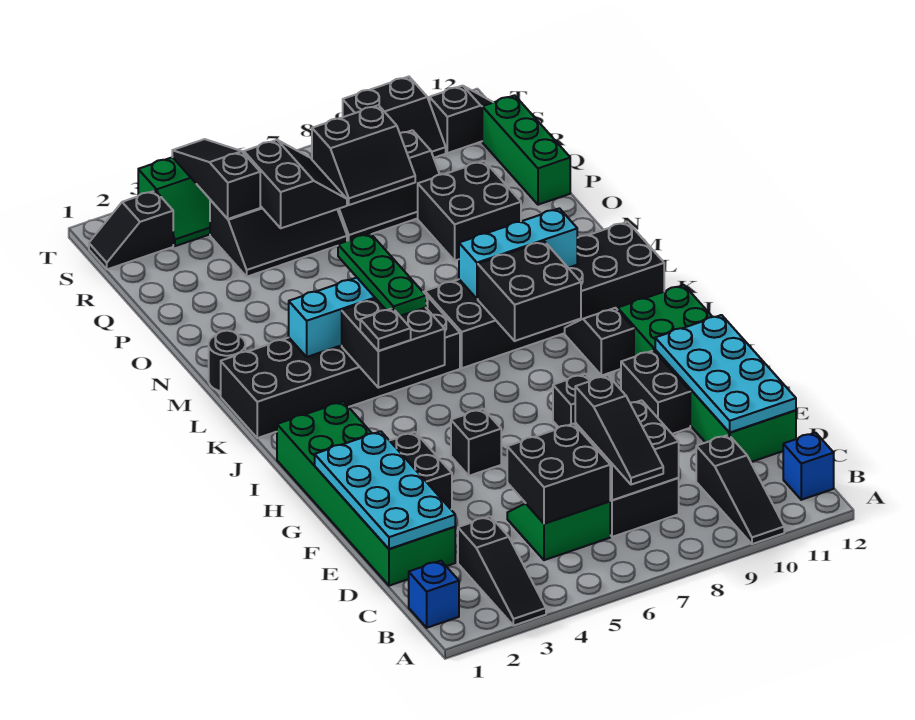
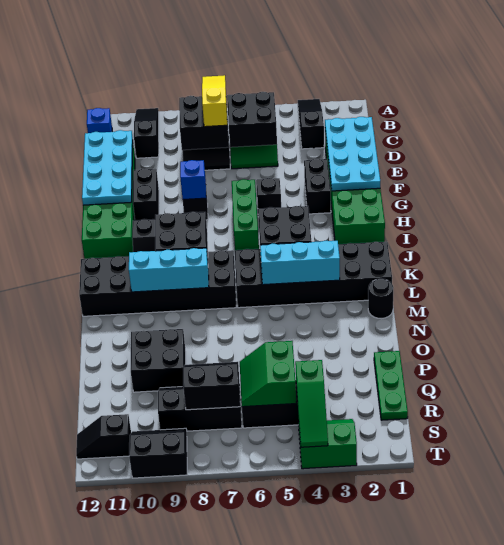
blue brick B1 level 1 -> blue brick G8 level 2
black slope B7:D7 level 3 top D -> yellow slope B7:D7 level 3 top D
black plate J4 level 3 -> none
green plate K5:M5 level 3 -> green plate P1:R1 level 1
green brick P12:R12 level 1 -> green brick G6:I6 level 1
black slope Q5:R6 level 2 top 5 -> green slope Q5:R6 level 2 top 5
black slope R4:T4 level 2 top R -> green slope R4:T4 level 2 top R
black slope S1:S2 level 1 top 2 -> none

